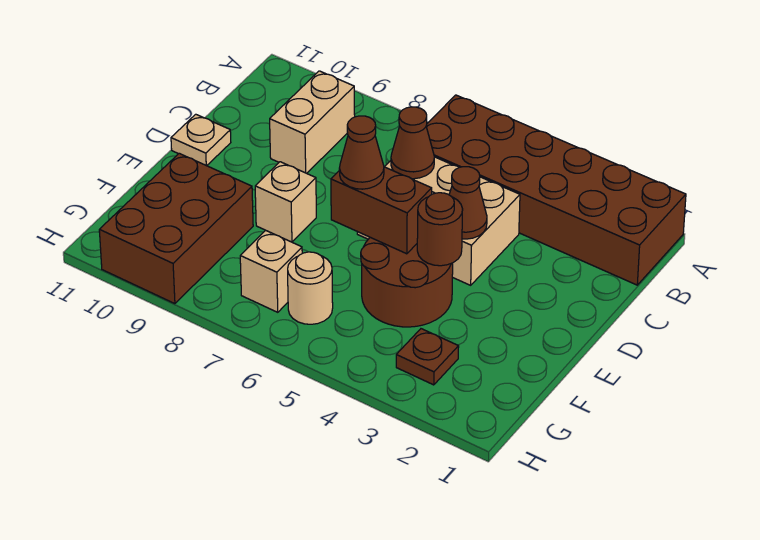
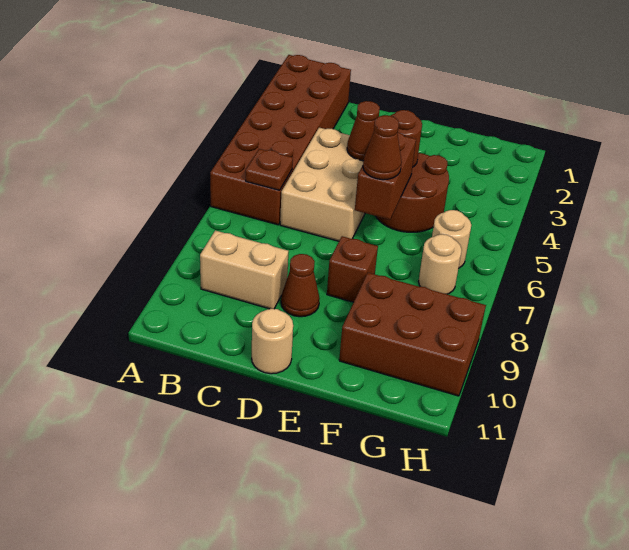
brown cone C6 level 2 -> brown cone D9 level 1
tan plate D11 level 1 -> tan round brick D11 level 1
tan brick E8 level 1 -> brown brick E8 level 1
brown plate G3 level 1 -> brown plate B6 level 2
tan brick G7 level 1 -> tan round brick G7 level 1

